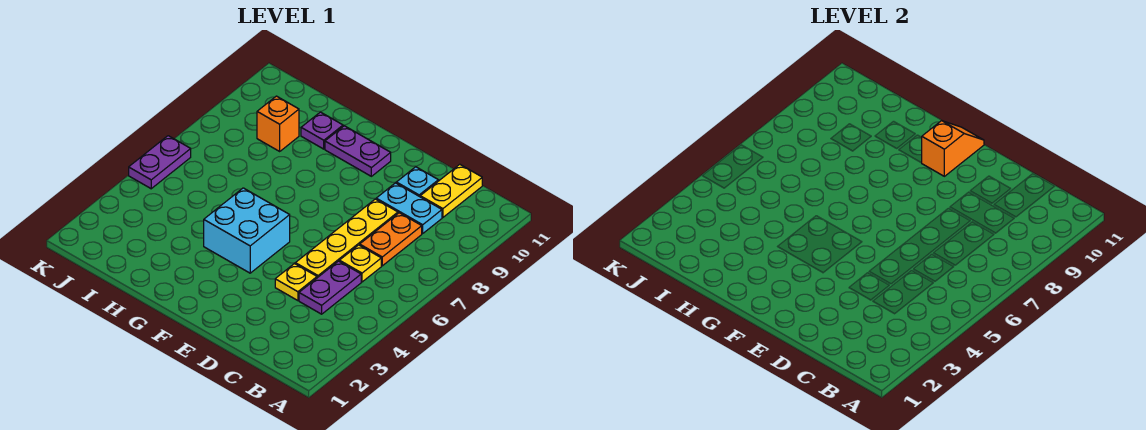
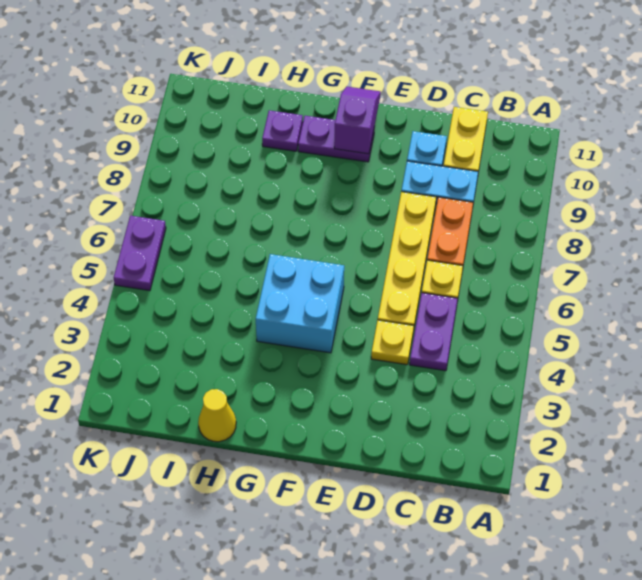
orange slope F10:F11 level 2 top 10 -> purple slope F10:F11 level 2 top 10
none -> yellow cone H1 level 1
orange brick I9 level 1 -> none

